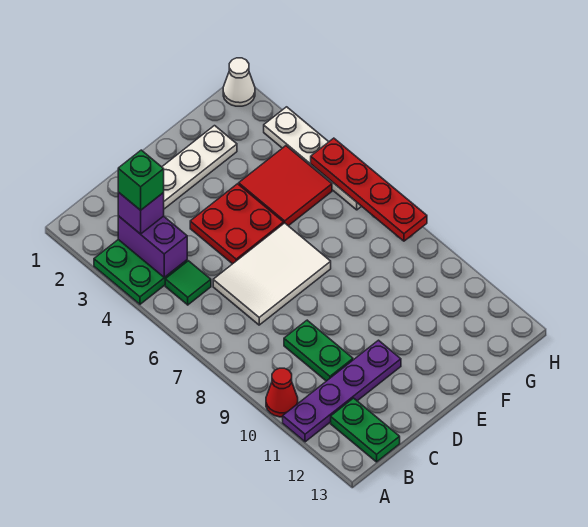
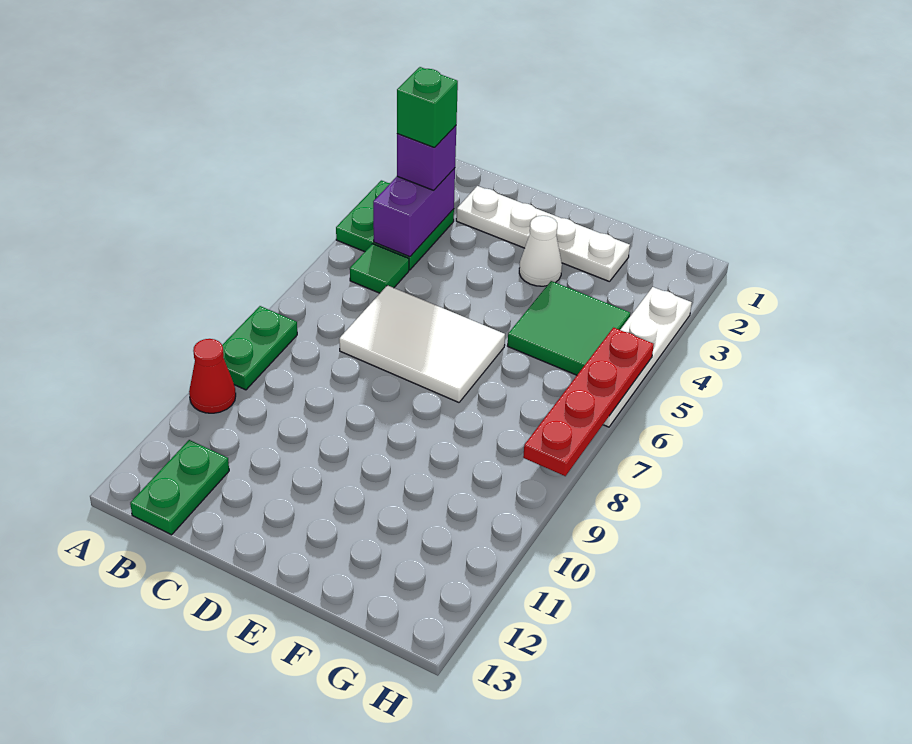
purple plate A11:D11 level 1 -> none
green plate C9:C10 level 1 -> green plate A8:A9 level 1
red plate D4:E5 level 1 -> none
red tile F4:G5 level 1 -> green tile F4:G5 level 1
white cone H1 level 1 -> white cone E3 level 1

